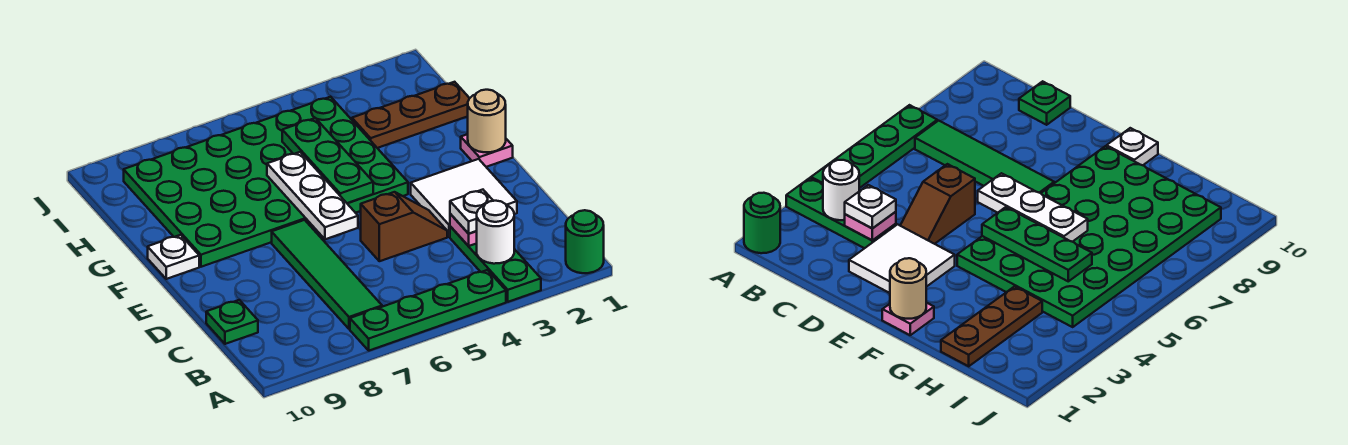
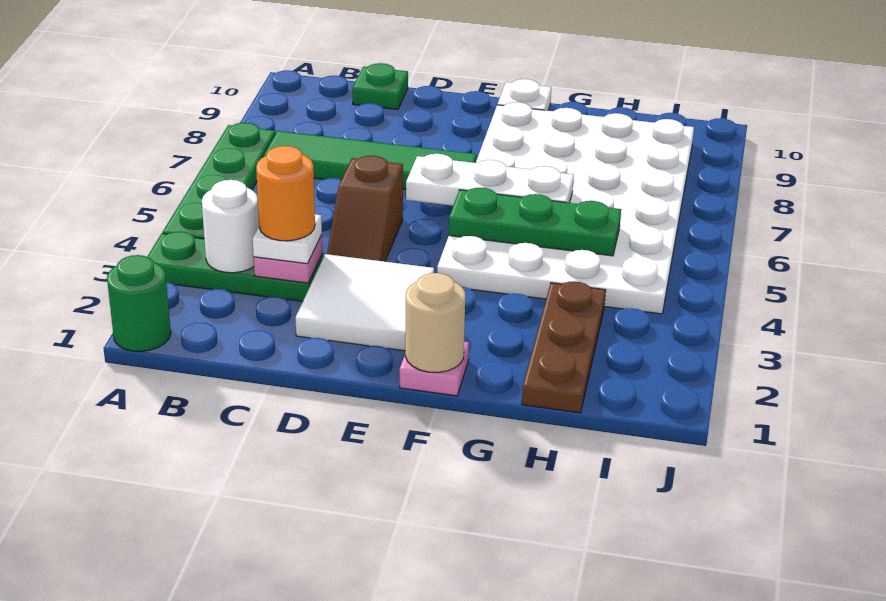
none -> orange round brick C3 level 4
green plate F4:I9 level 1 -> white plate F4:I9 level 1

